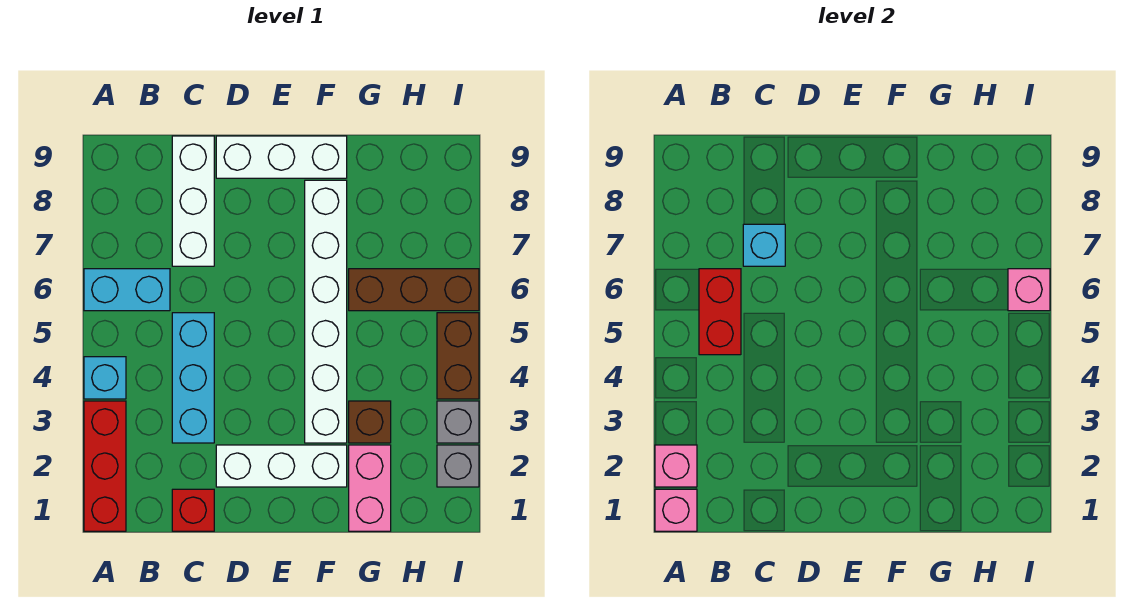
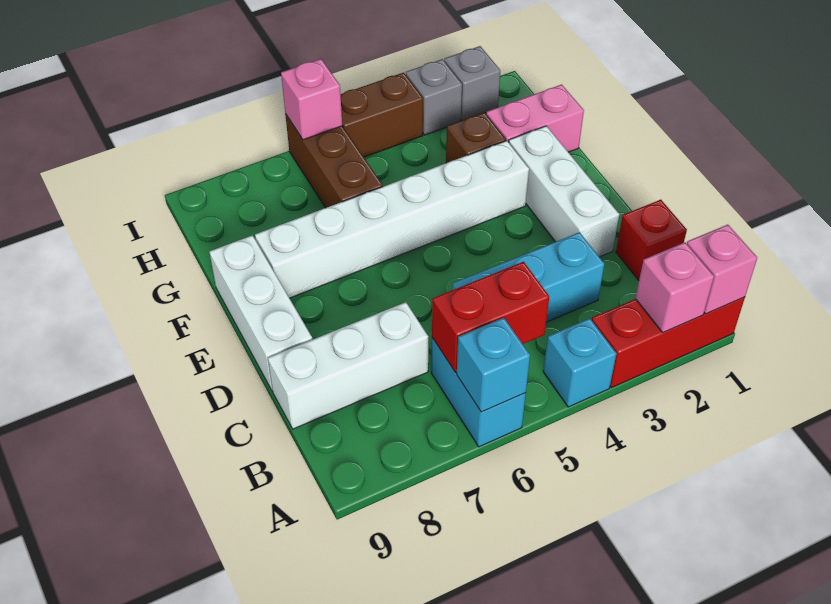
cyan brick C7 level 2 -> cyan brick A6 level 2

